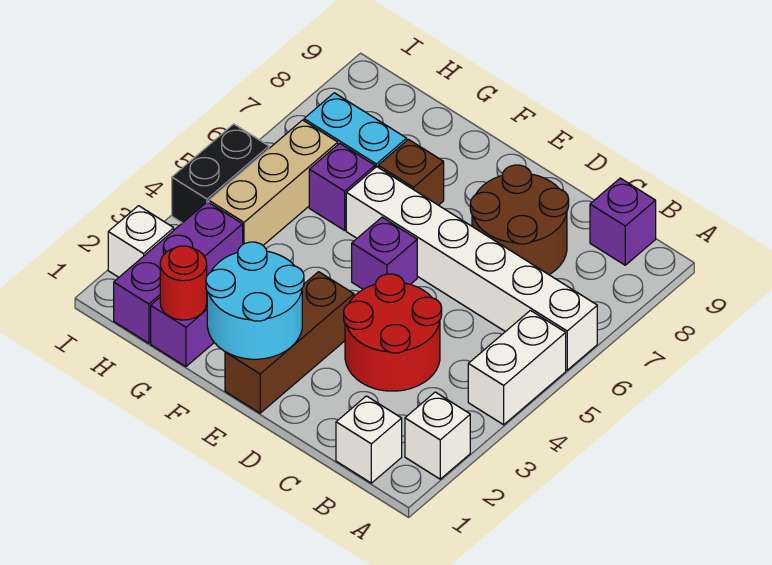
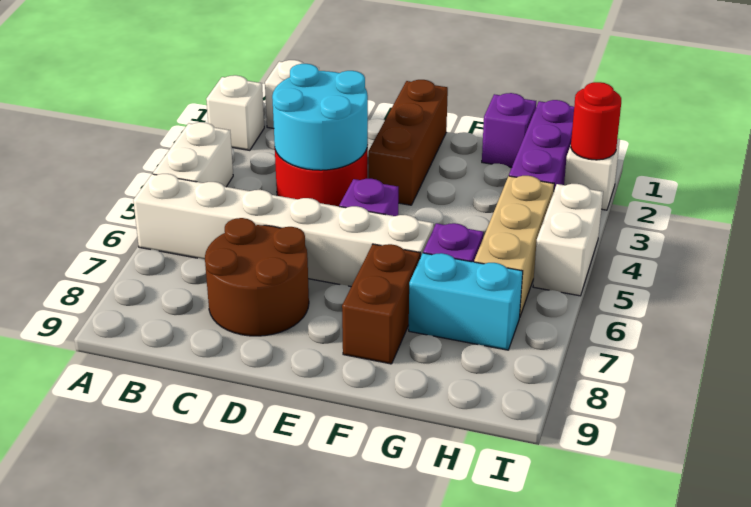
purple brick B9 level 1 -> none
cyan round brick E1:F2 level 2 -> cyan round brick C3:D4 level 2
brown brick F7 level 1 -> brown brick F7:F8 level 1
red round brick G1 level 2 -> red round brick I2 level 2
black brick I4:I5 level 1 -> white brick I4:I5 level 1

